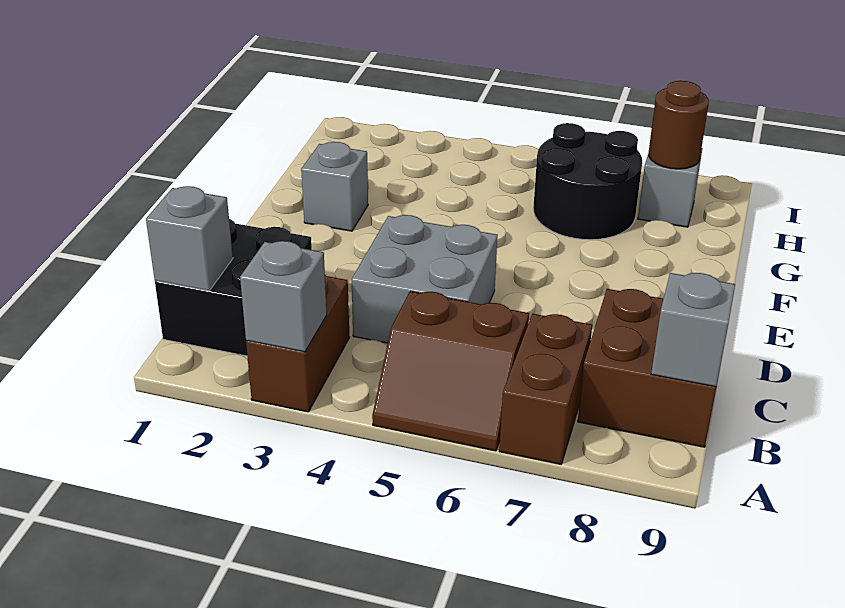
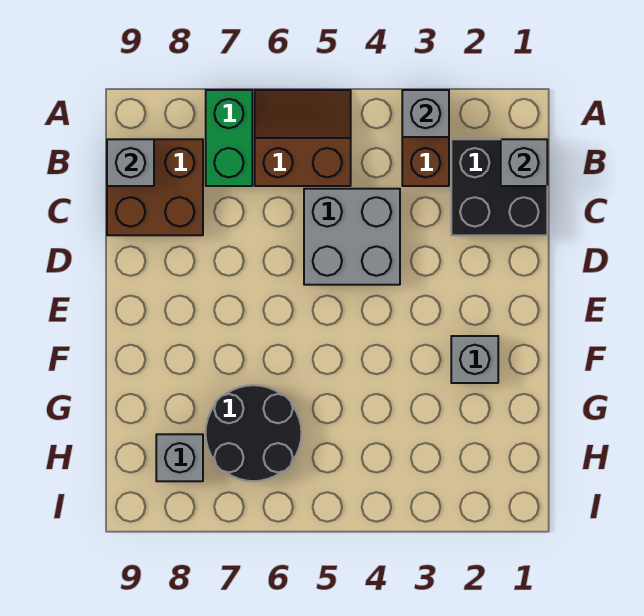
brown brick A7:B7 level 1 -> green brick A7:B7 level 1
brown round brick H8 level 2 -> none

